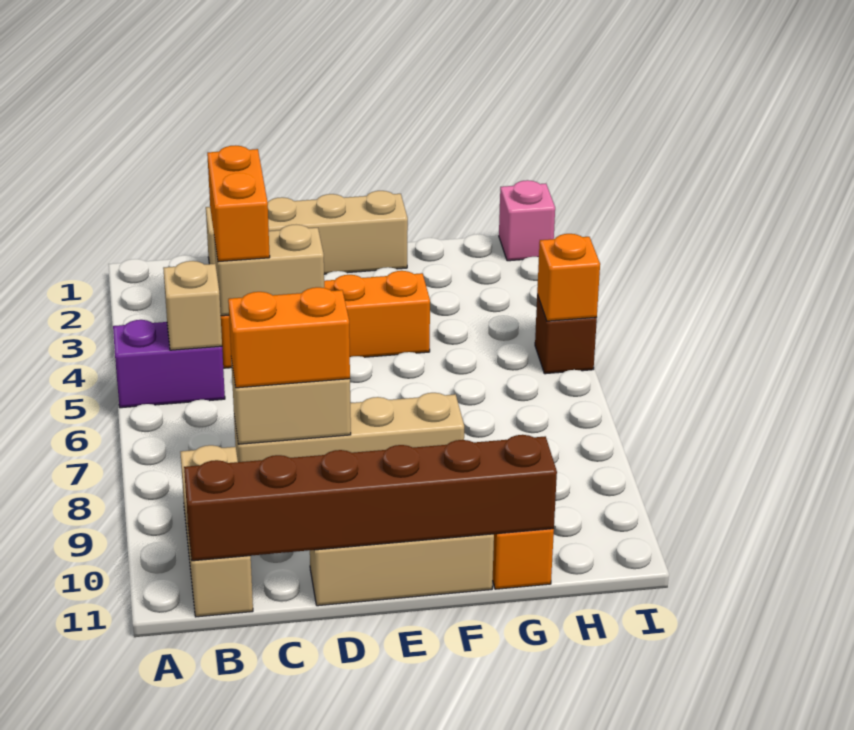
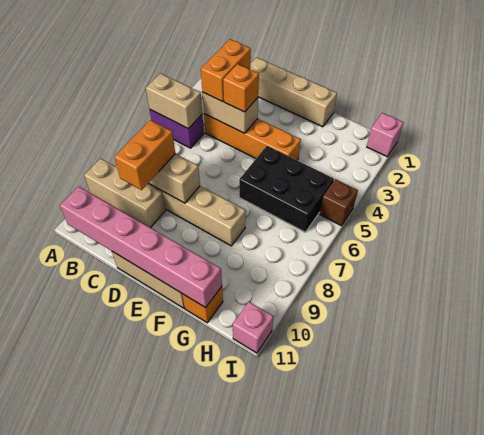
tan brick B5 level 2 -> tan brick A5:B5 level 2
tan brick B9:B11 level 1 -> tan brick A9:C9 level 1
brown brick B11:G11 level 2 -> pink brick B11:G11 level 2
orange brick C8:D8 level 3 -> orange brick C8:C9 level 3
none -> black brick F5:H6 level 1
orange brick I5 level 2 -> orange brick D4 level 3
none -> pink brick I11 level 1

